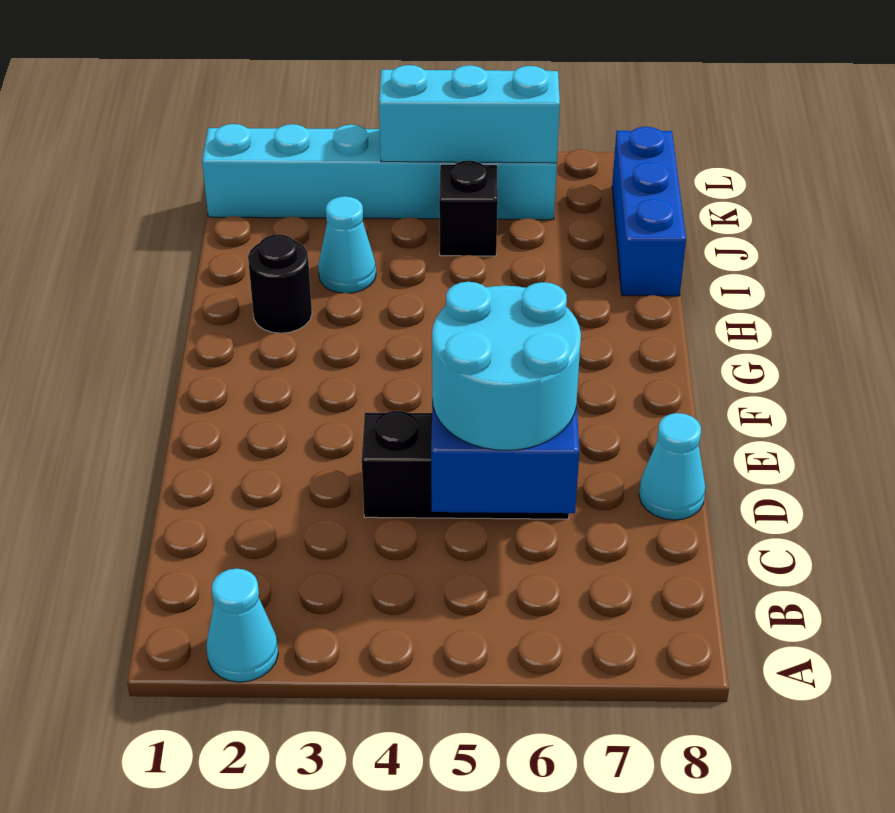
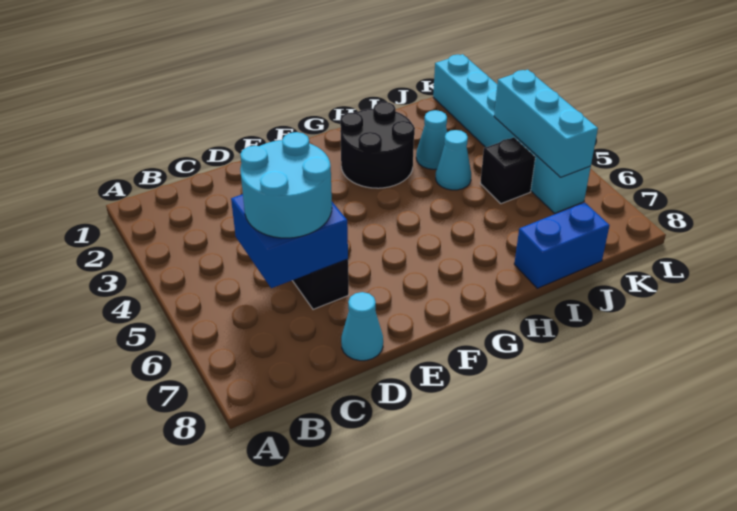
cyan cone A2 level 1 -> cyan cone I4 level 1
black round brick H2 level 1 -> black round brick G2:H3 level 1
blue brick I8:K8 level 1 -> blue brick I8:J8 level 1

